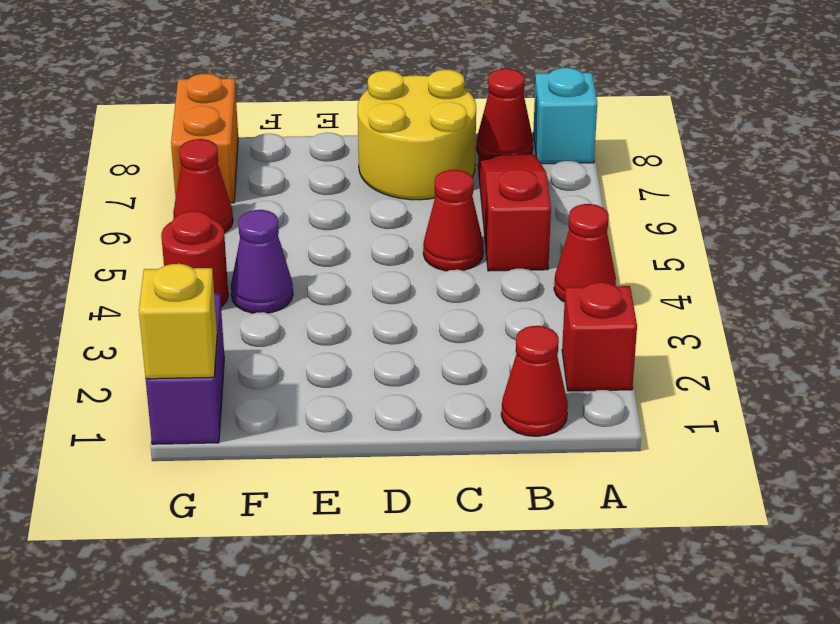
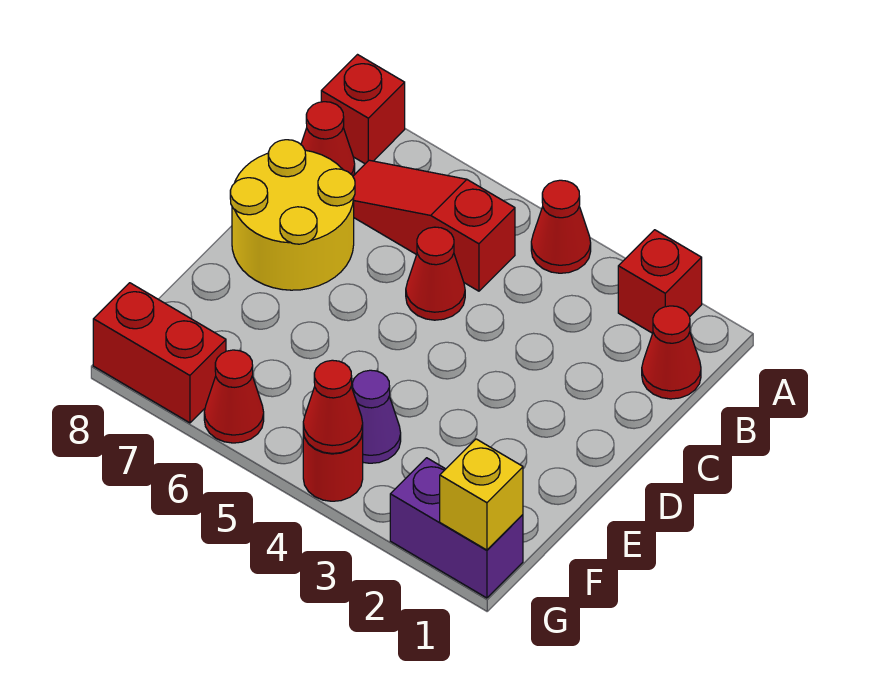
cyan brick A8 level 1 -> red brick A8 level 1
none -> red cone G4 level 2
orange brick G7:G8 level 1 -> red brick G7:G8 level 1

